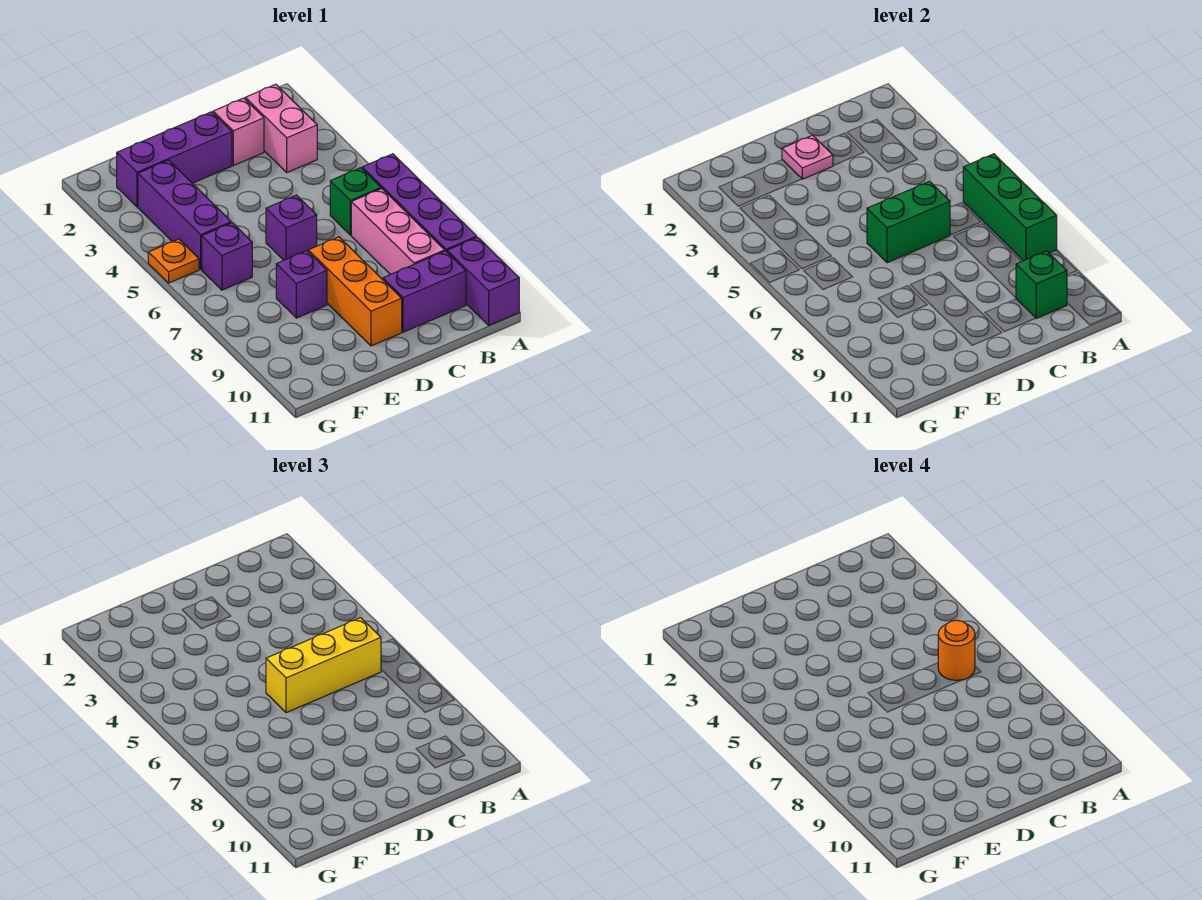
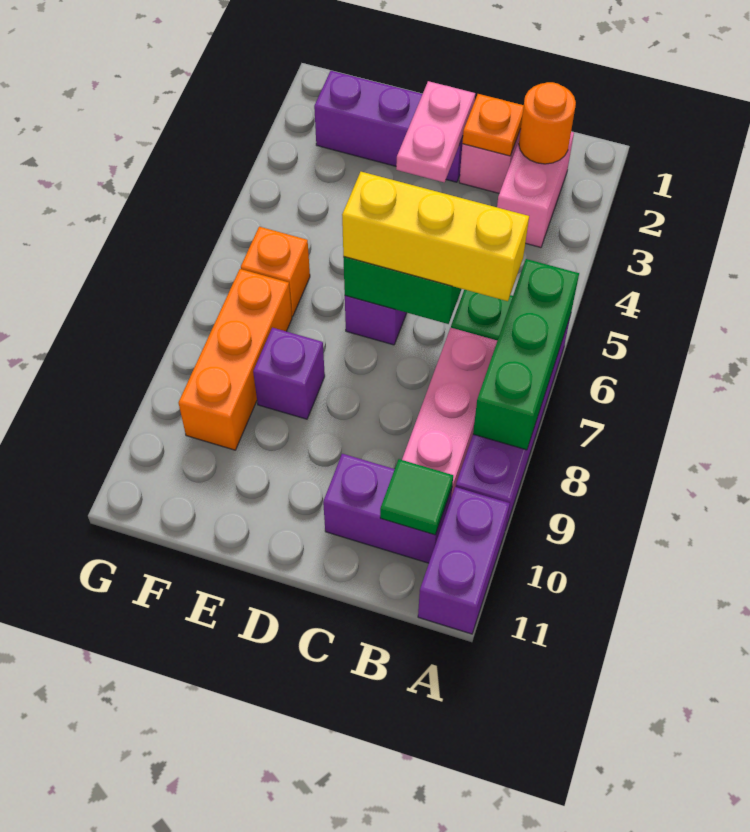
orange round brick B6 level 4 -> orange round brick B2 level 2
green brick B10 level 2 -> green tile B10 level 2
pink plate D2 level 2 -> pink plate D2:D3 level 2
orange brick D8:D10 level 1 -> orange brick F7:F9 level 1
purple brick F3:F5 level 1 -> none
purple brick F6 level 1 -> orange brick F6 level 1
orange plate G5 level 1 -> orange plate C2 level 2

